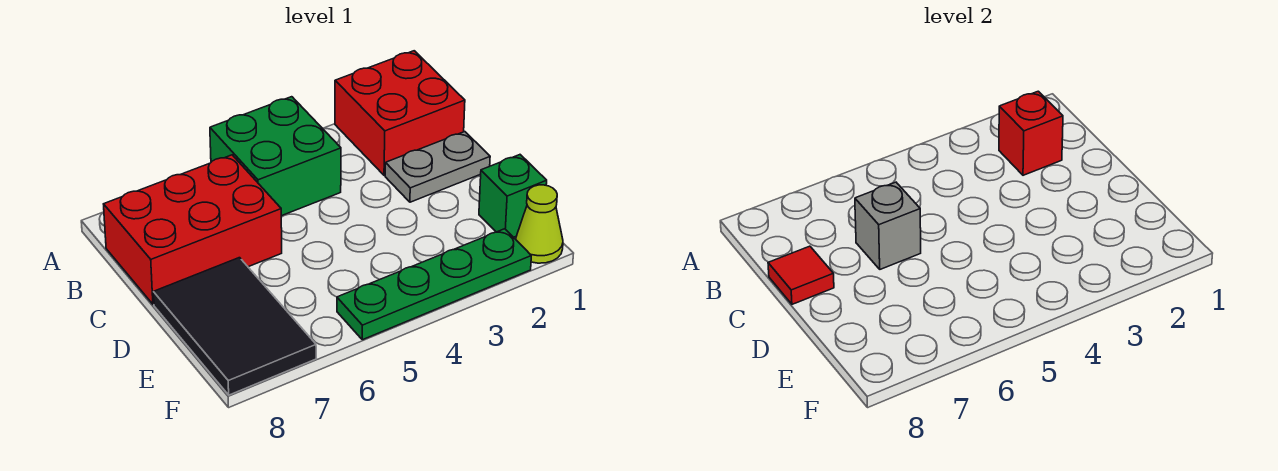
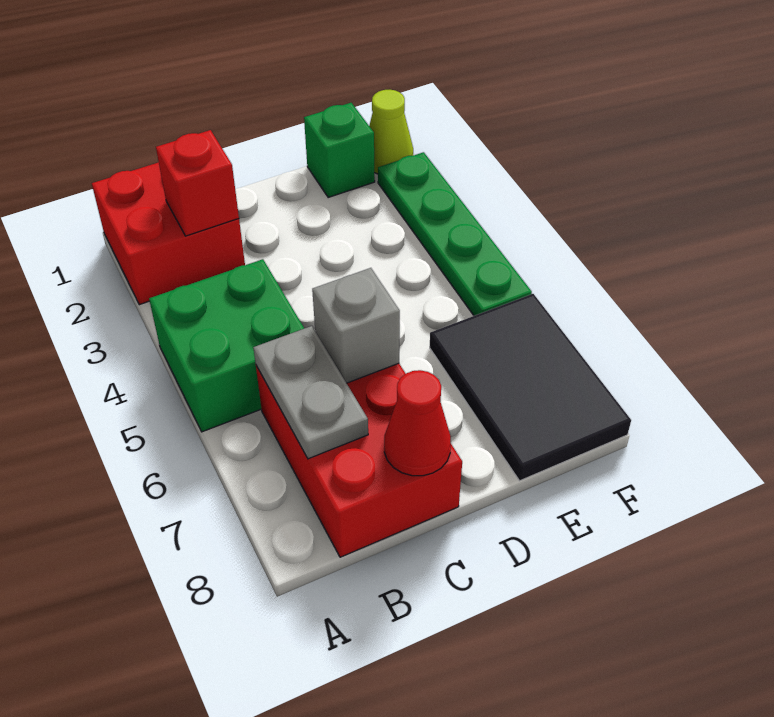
grey plate C1:C2 level 1 -> grey plate B6:B7 level 2
red tile C8 level 2 -> red cone C8 level 2
black tile D7:F8 level 1 -> black tile E6:F8 level 1

